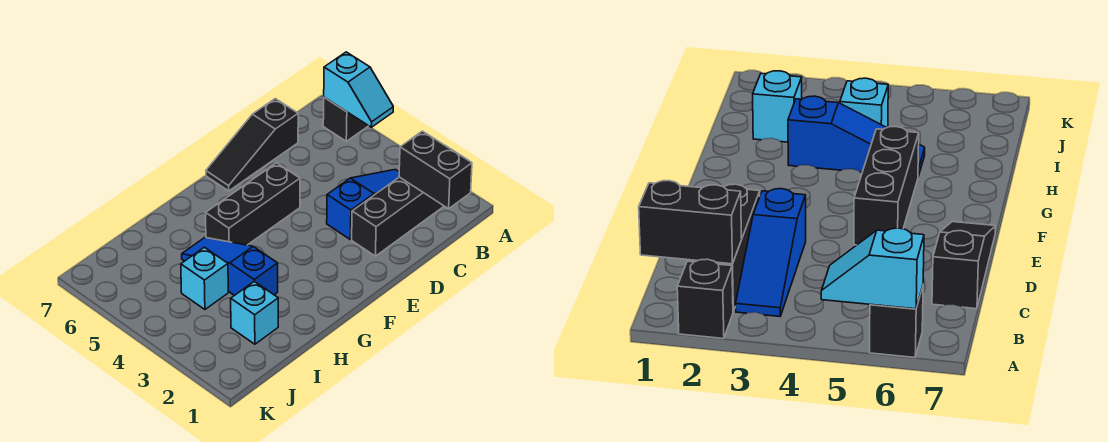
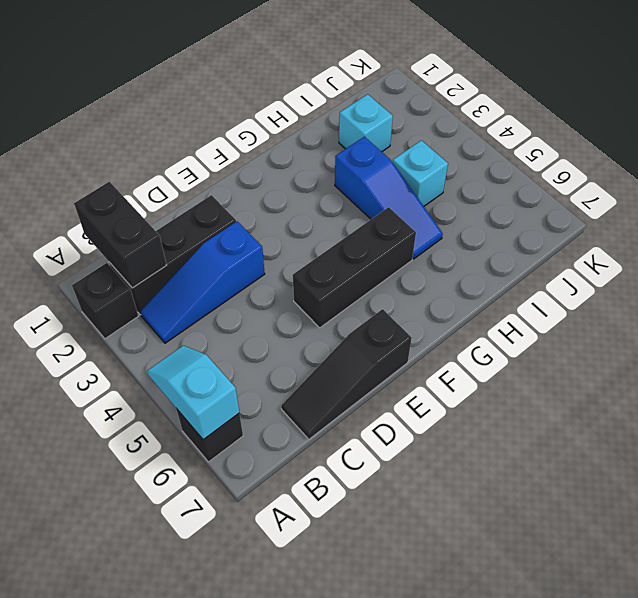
black slope C7:E7 level 1 top C -> black slope C7:E7 level 1 top E

